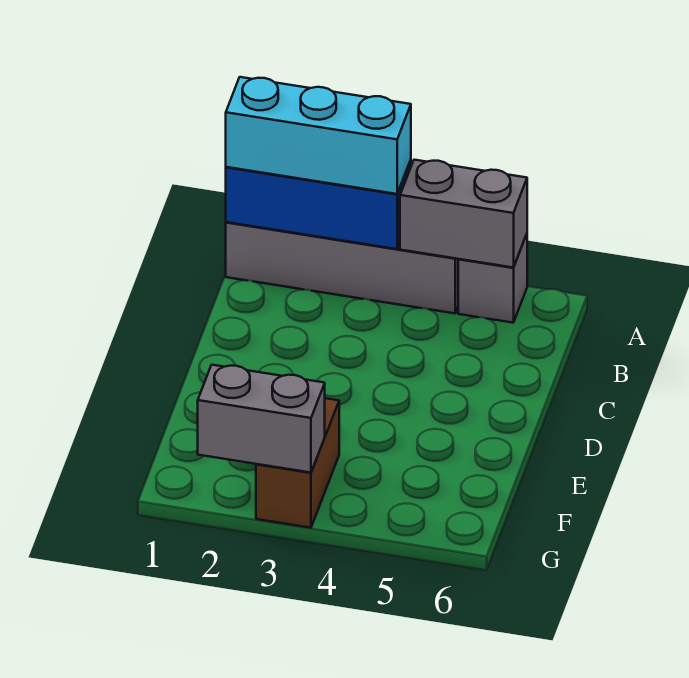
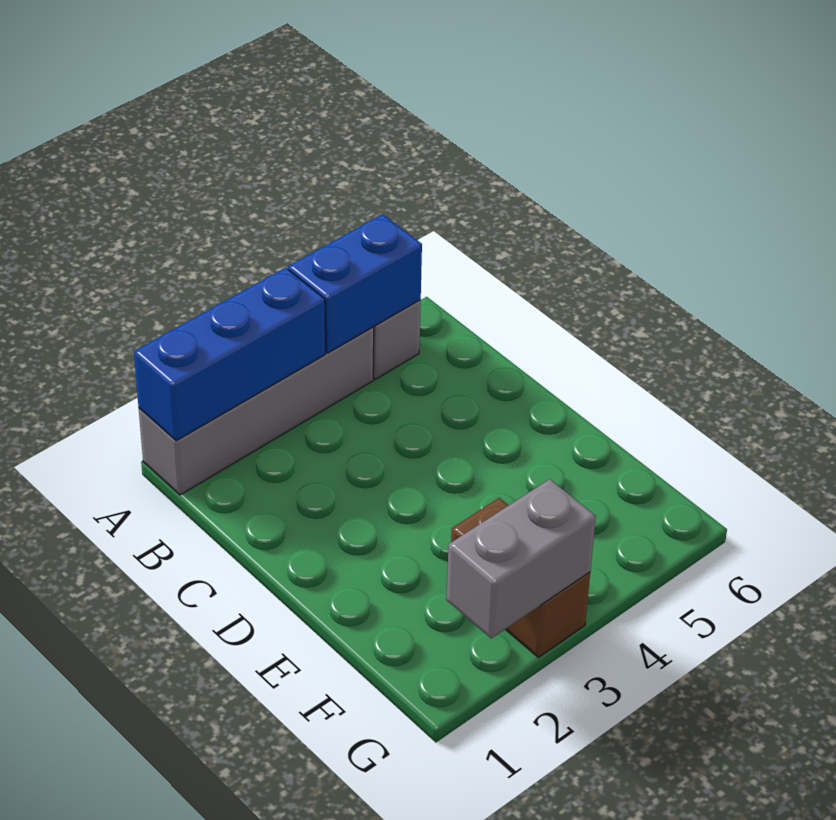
cyan brick A1:A3 level 3 -> none
grey brick A4:A5 level 2 -> blue brick A4:A5 level 2

